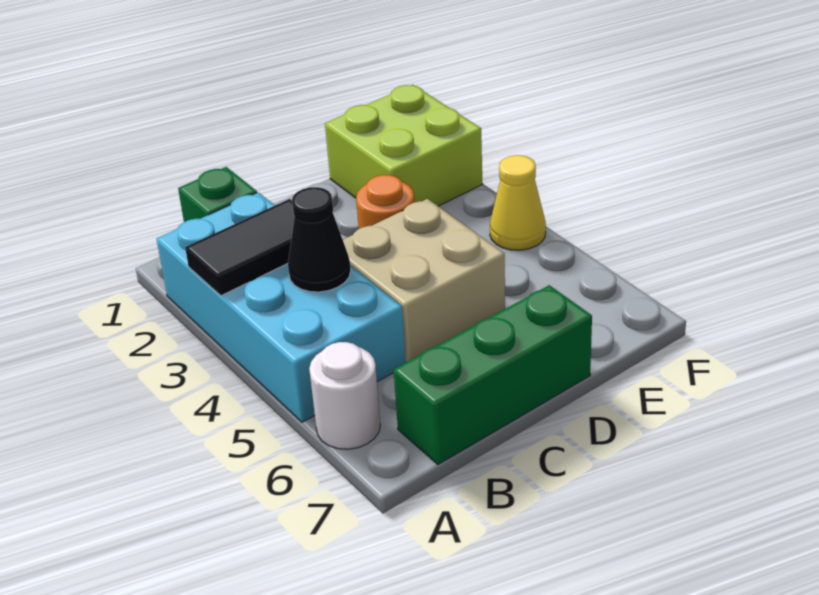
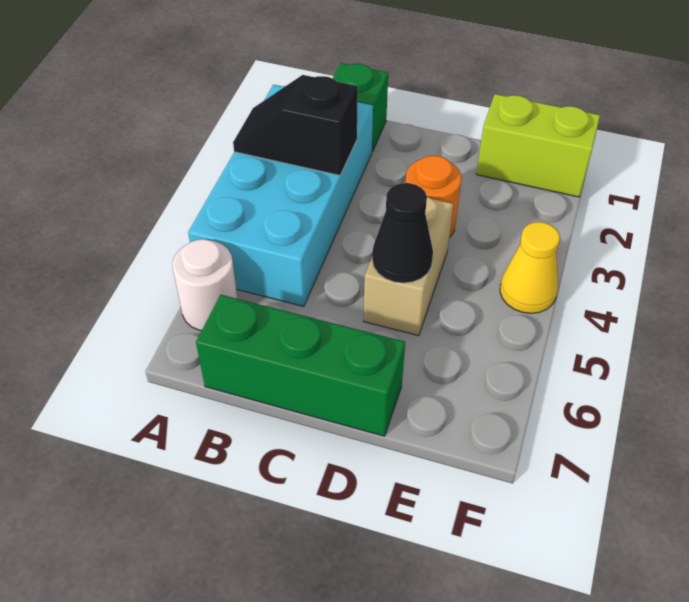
black tile A3:B3 level 2 -> black slope A3:B3 level 2 top B
black cone B4 level 2 -> black cone D5 level 2
tan brick C4:D5 level 1 -> tan brick D4:D5 level 1
lime brick E1:F2 level 1 -> lime brick E1:F1 level 1

